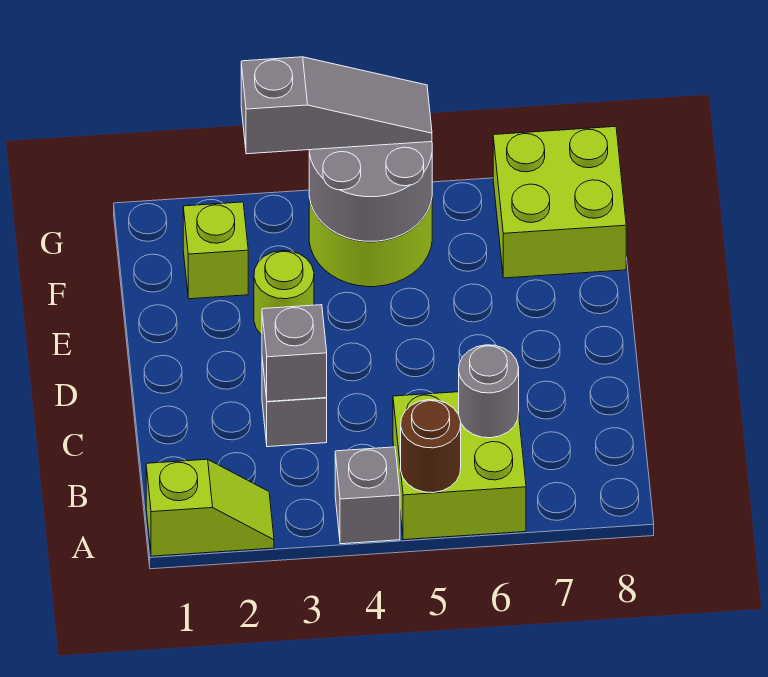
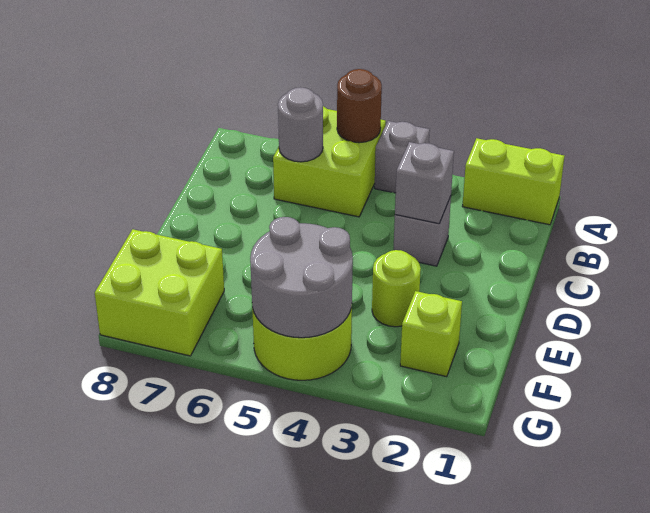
lime slope A1:A2 level 1 top 1 -> lime brick A1:A2 level 1
grey slope G3:G5 level 3 top 3 -> none

